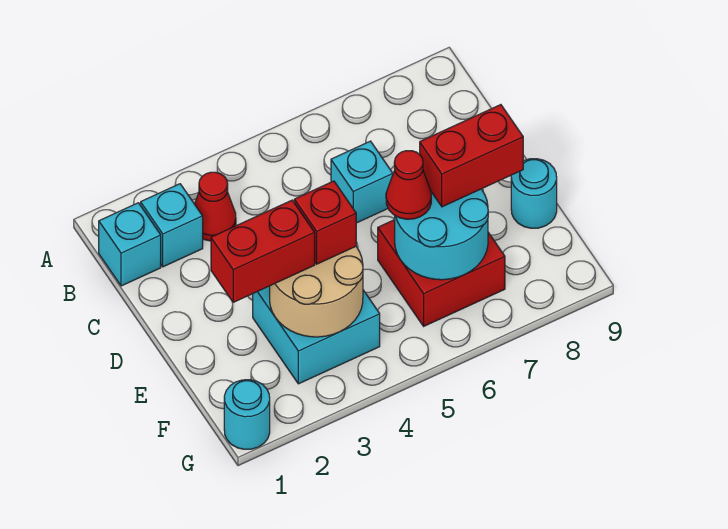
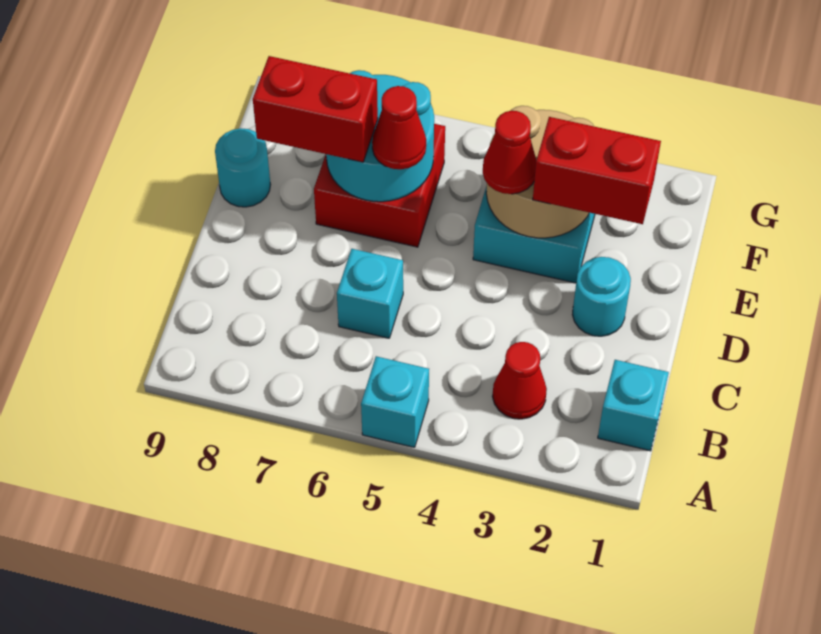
cyan brick B2 level 1 -> cyan brick A5 level 1
red brick E4 level 3 -> red cone E4 level 3
cyan round brick G1 level 1 -> cyan round brick D2 level 1

